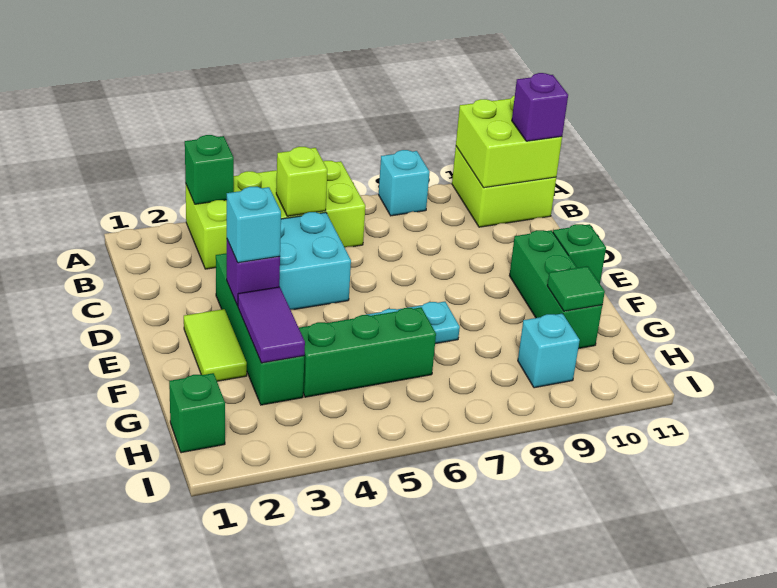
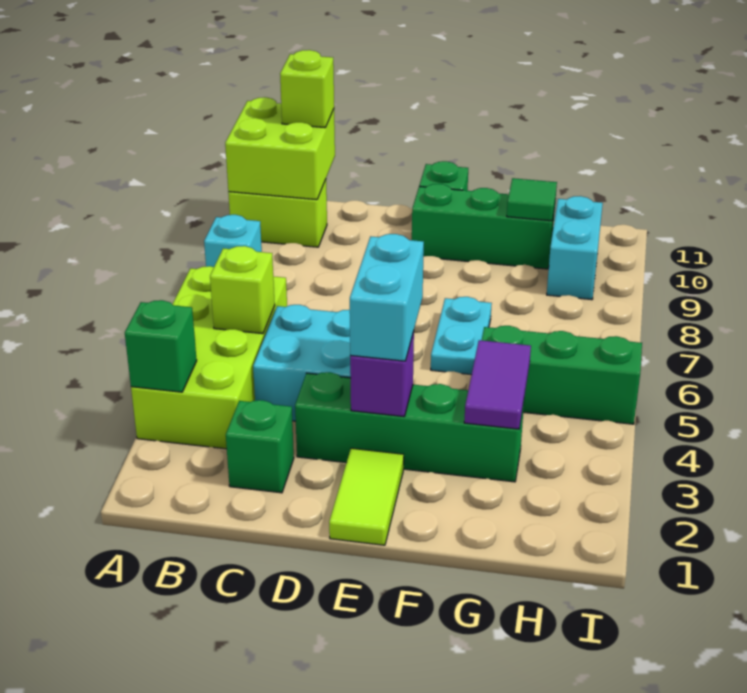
lime brick A10:B11 level 1 -> lime brick A10:B10 level 1
purple brick B11 level 3 -> lime brick B11 level 3
lime tile E2:F2 level 1 -> lime tile E1:E2 level 1
cyan brick E3 level 3 -> cyan brick E3:E4 level 3
purple tile F3:G3 level 2 -> purple tile G3:G4 level 2
green brick G4:G6 level 1 -> green brick G5:I5 level 1
green brick H1 level 1 -> green brick C2 level 1
cyan brick H9 level 1 -> cyan brick H9:H10 level 1

